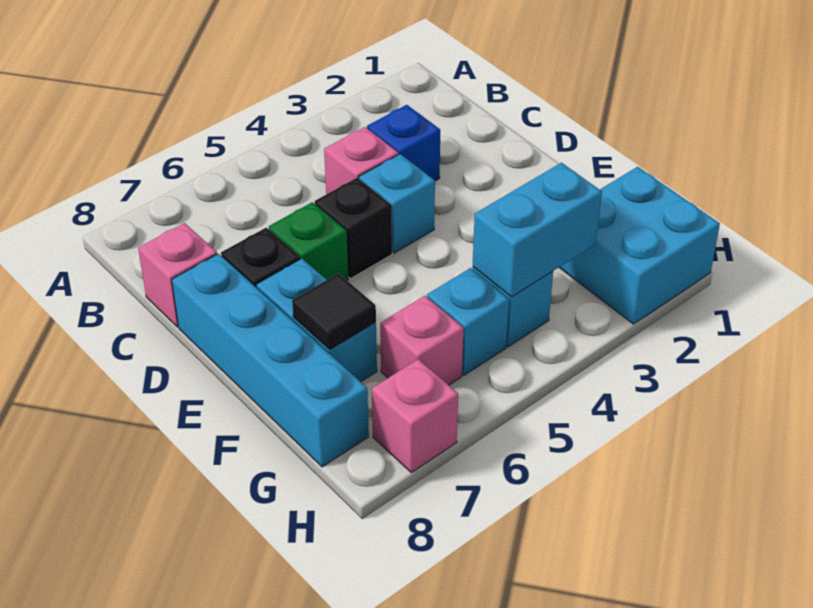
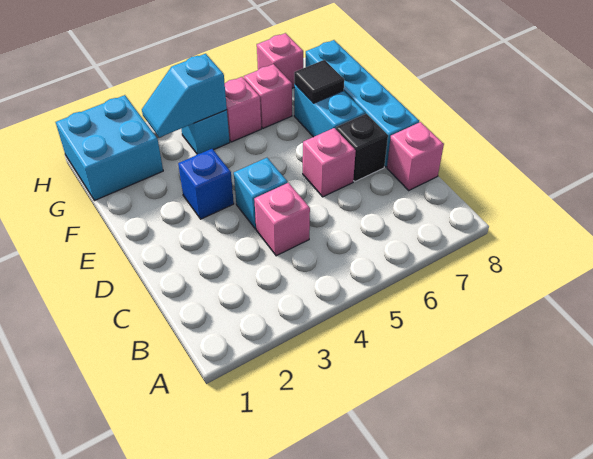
blue brick C3 level 1 -> blue brick E3 level 1
black brick D5 level 1 -> none
green brick D6 level 1 -> pink brick D6 level 1
cyan brick G3:G4 level 2 -> cyan slope G3:G4 level 2 top 4
cyan brick G5 level 1 -> pink brick G5 level 1

